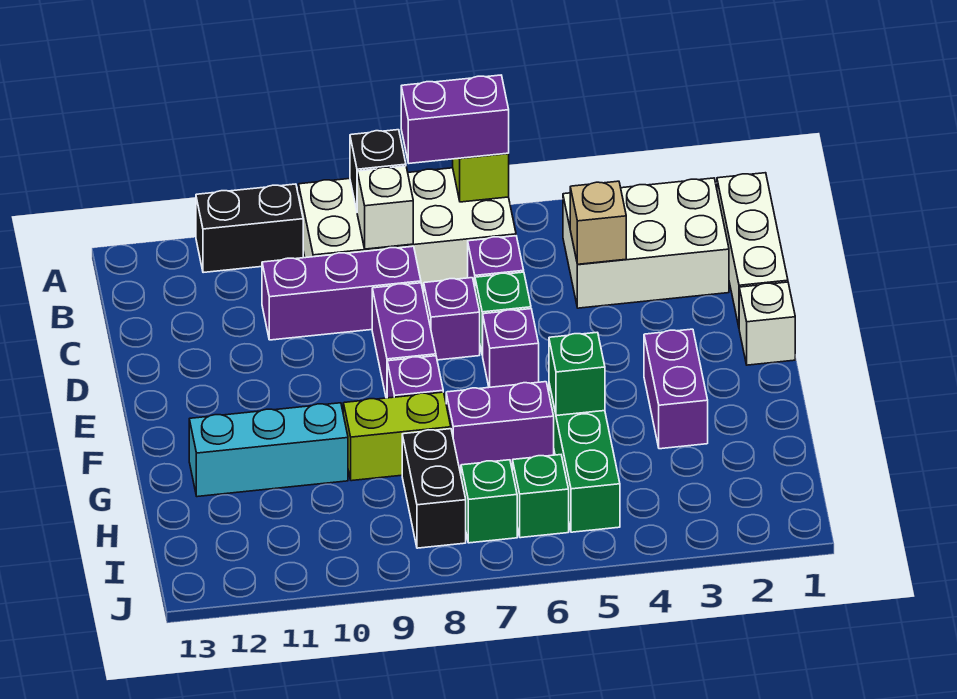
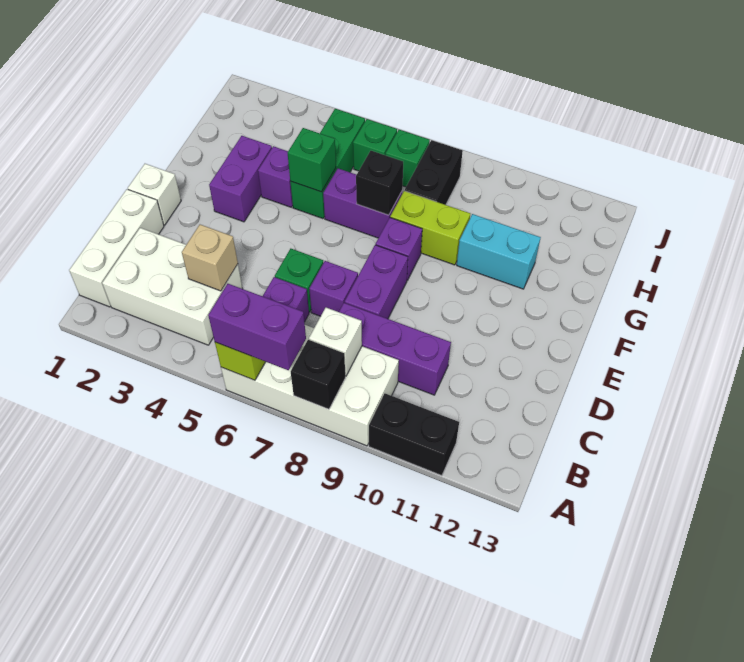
purple brick E6 level 1 -> purple brick G4 level 1
none -> black brick G7 level 2
cyan brick G10:G12 level 1 -> cyan brick G10:G11 level 1

